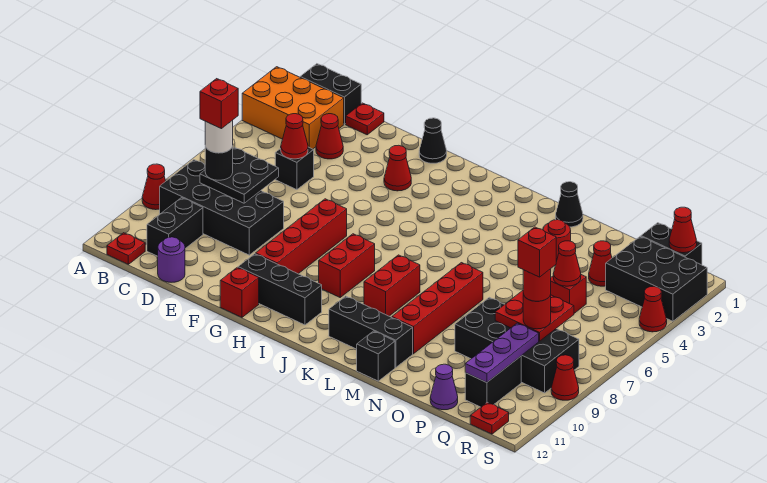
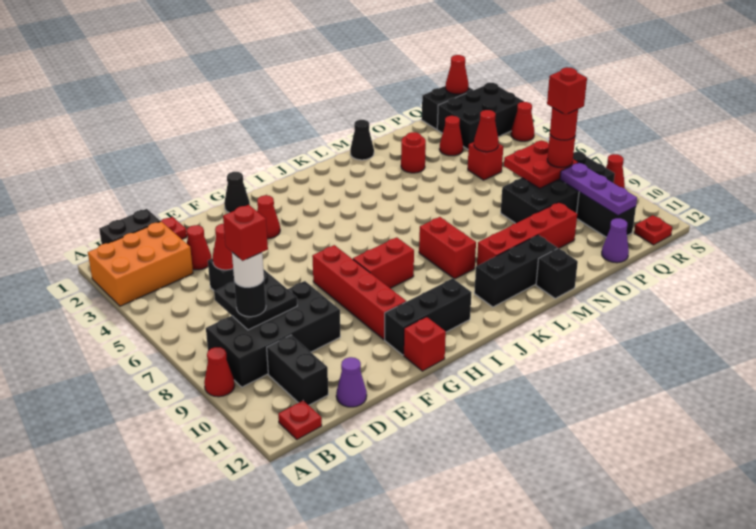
purple round brick D12 level 1 -> purple cone D12 level 1
red brick I8:I9 level 1 -> red brick H8:I8 level 1
red brick M7:M10 level 1 -> red brick L10:O10 level 1

